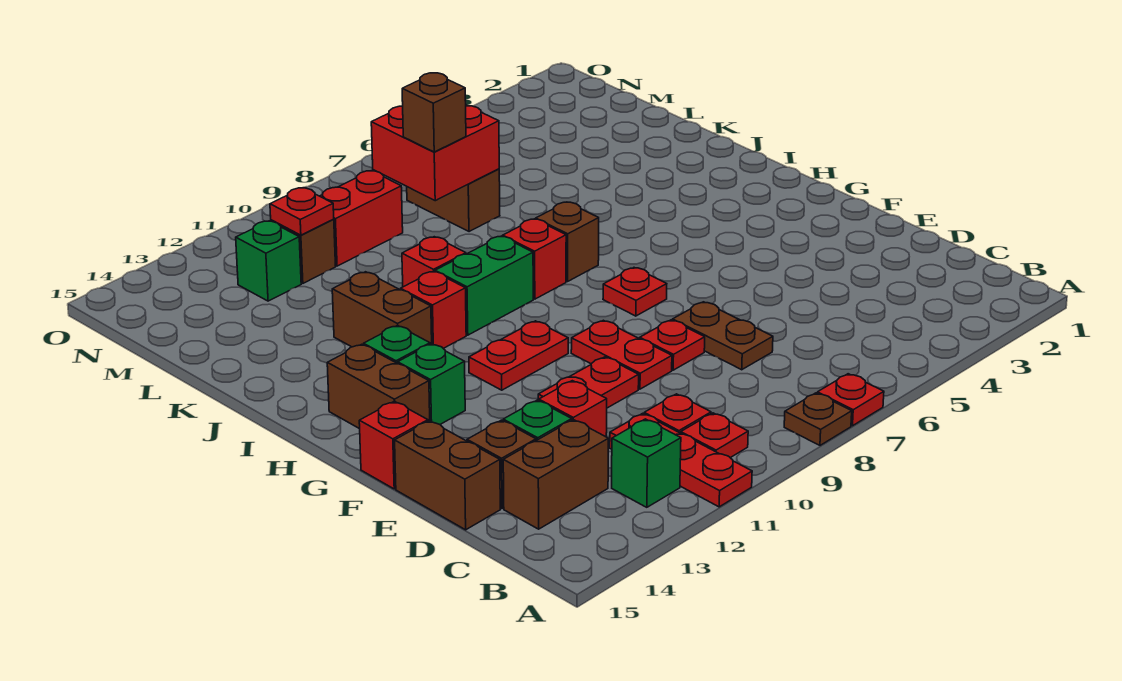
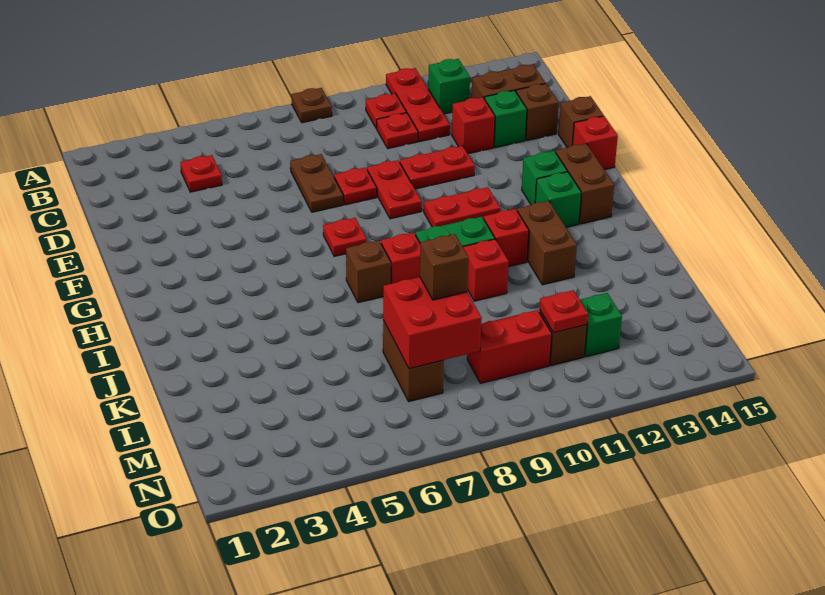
red plate A7 level 1 -> red plate C4 level 1
brown brick D15:E15 level 1 -> brown brick E15 level 1

